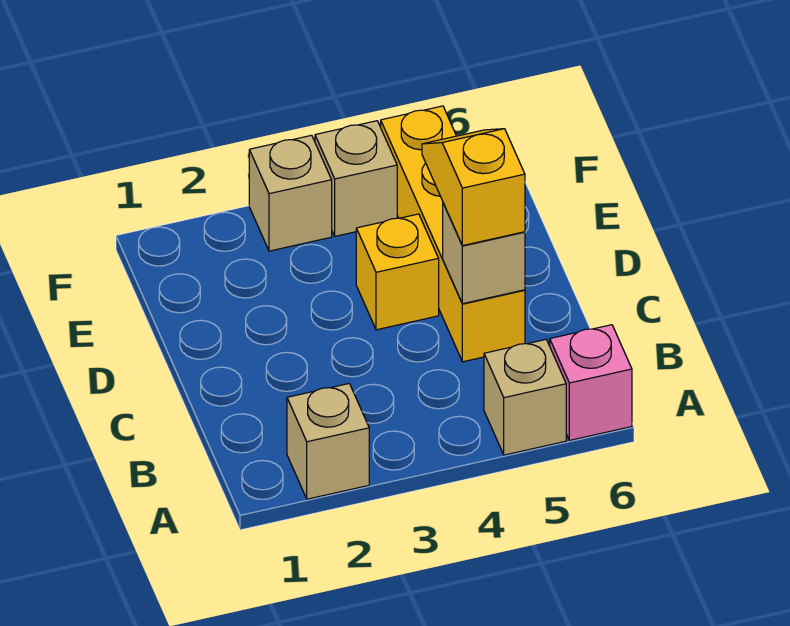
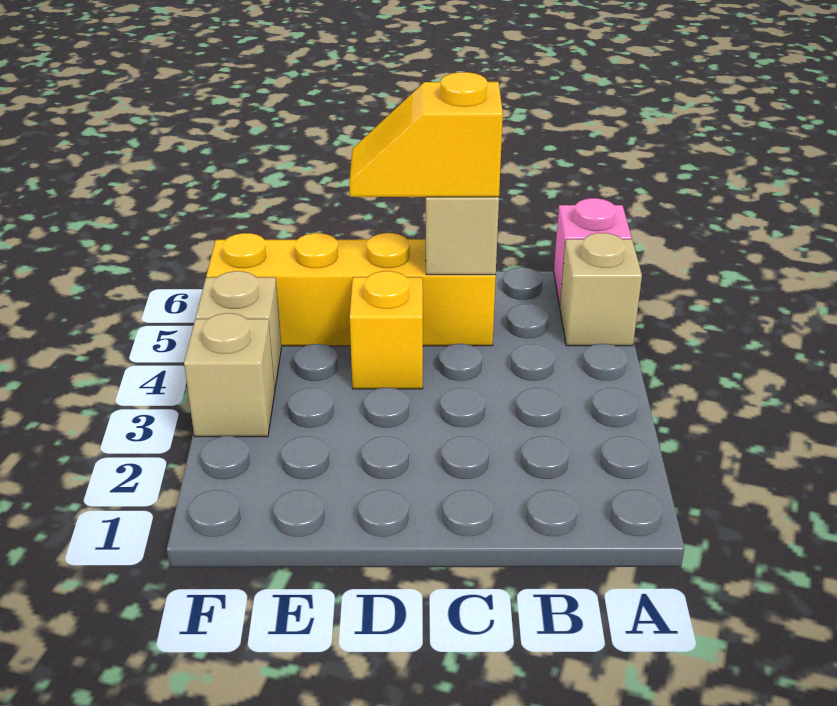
tan brick A2 level 1 -> none

